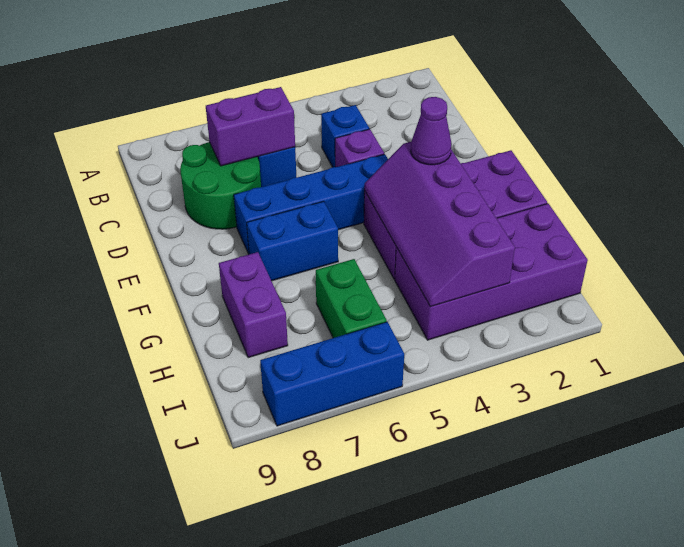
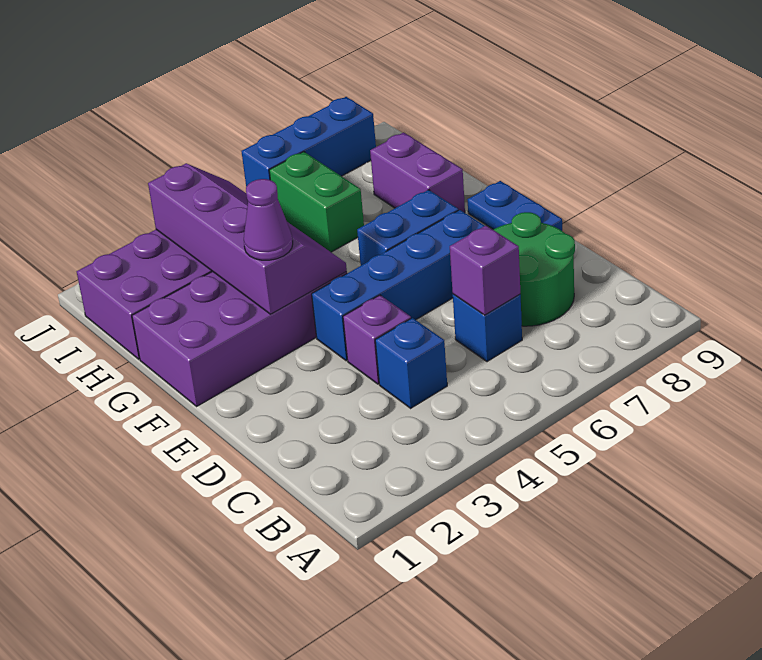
purple brick C6:C7 level 2 -> purple brick C6 level 2
none -> blue plate E9:F9 level 1

